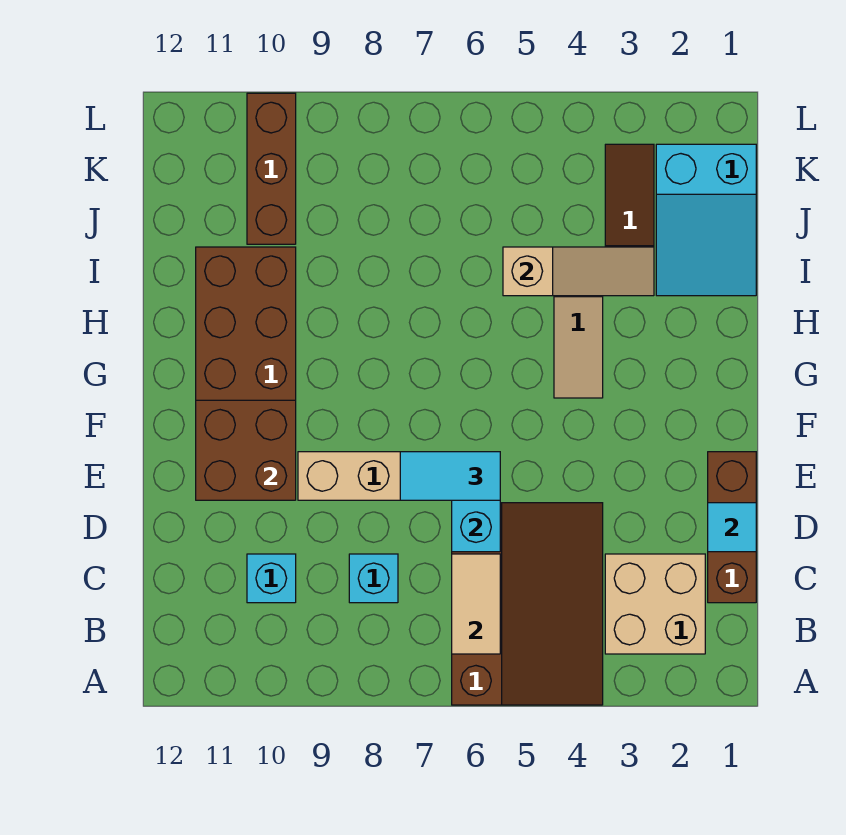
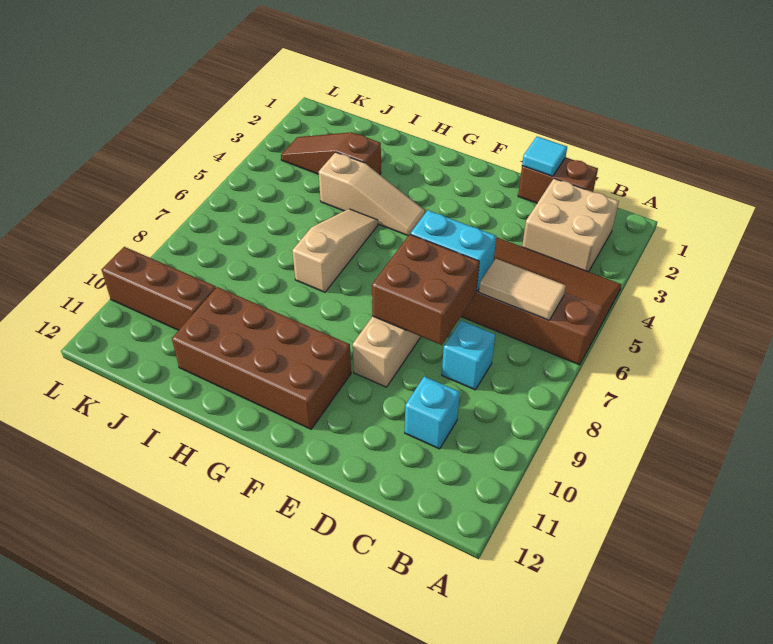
brown brick C1:E1 level 1 -> brown brick C1:D1 level 1
cyan tile E6:E7 level 3 -> none
brown brick E10:F11 level 2 -> brown brick D7:E8 level 2
cyan slope I1:K2 level 1 top K -> none
tan slope I3:I5 level 2 top 5 -> tan slope H5:H7 level 1 top 7

